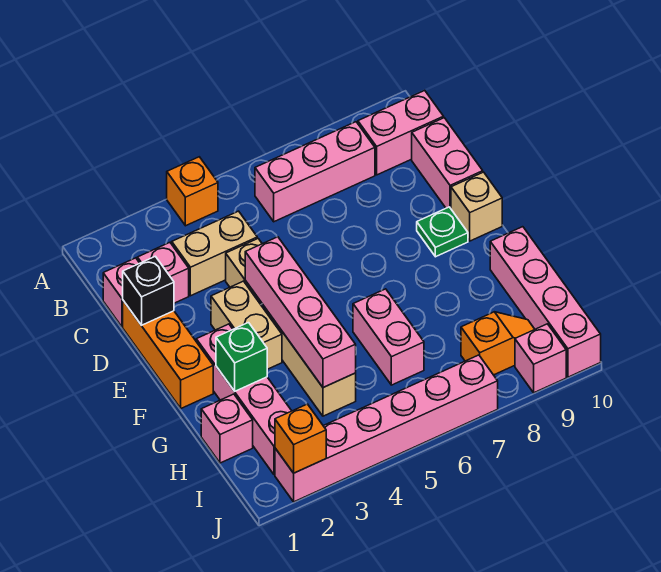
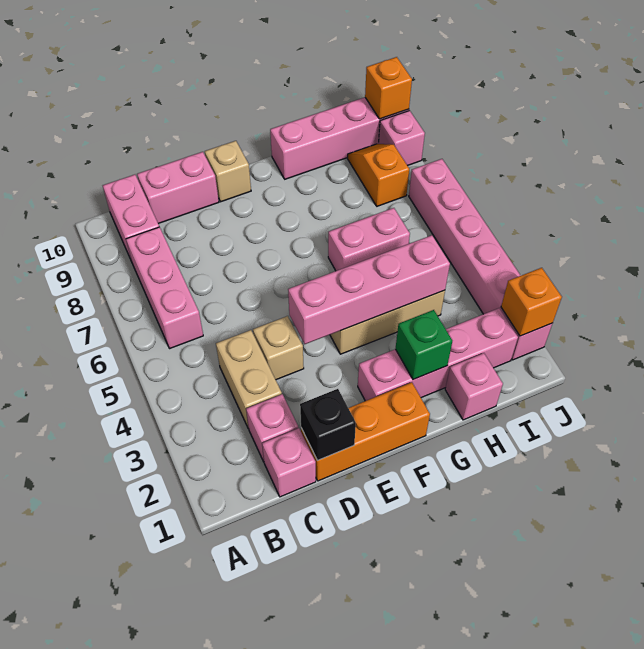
orange brick A4 level 1 -> orange brick J10 level 2
tan brick E3:F3 level 1 -> none
green plate E9 level 1 -> none

